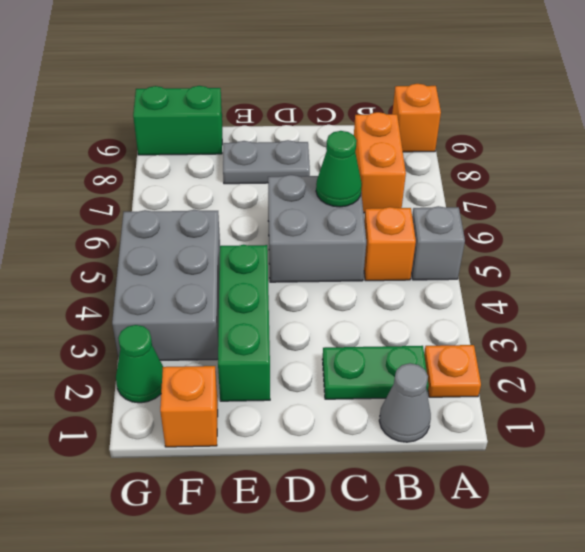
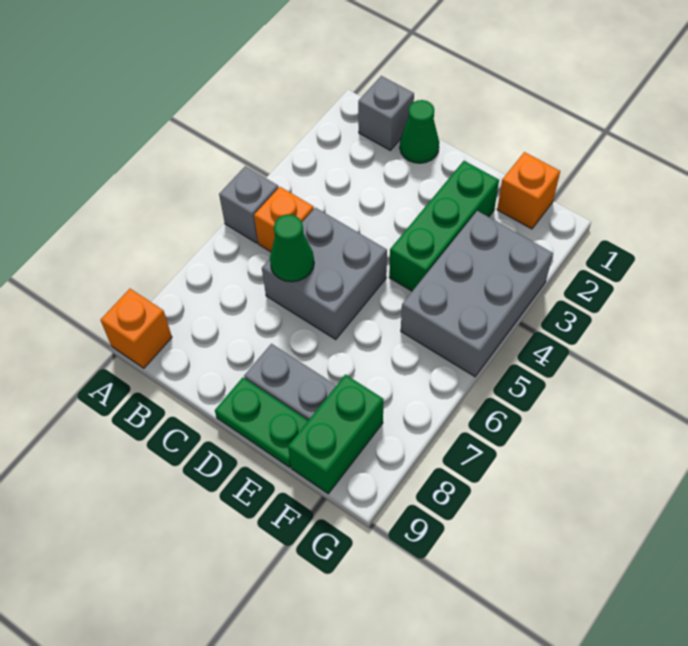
orange plate A2 level 1 -> none
grey cone B1 level 1 -> grey brick B1 level 1
green plate B2:C2 level 1 -> green plate D9:E9 level 1
orange brick B7:B8 level 1 -> none
green brick F9:G9 level 1 -> green brick F8:F9 level 1
green cone G2 level 1 -> green cone C1 level 1

